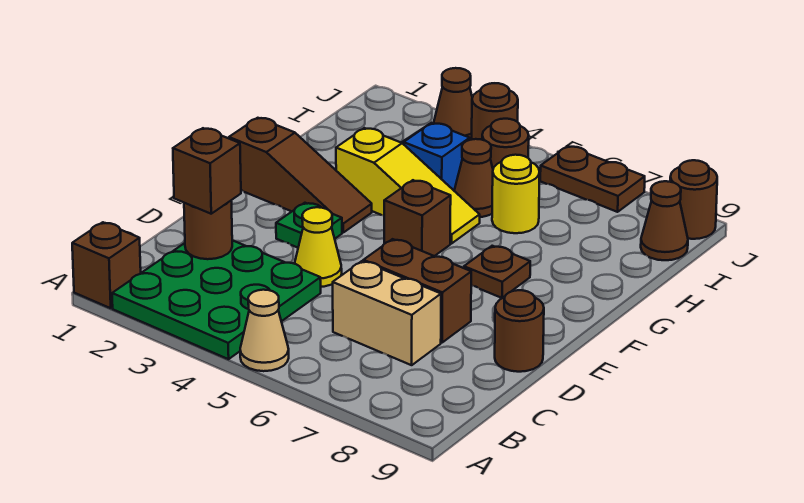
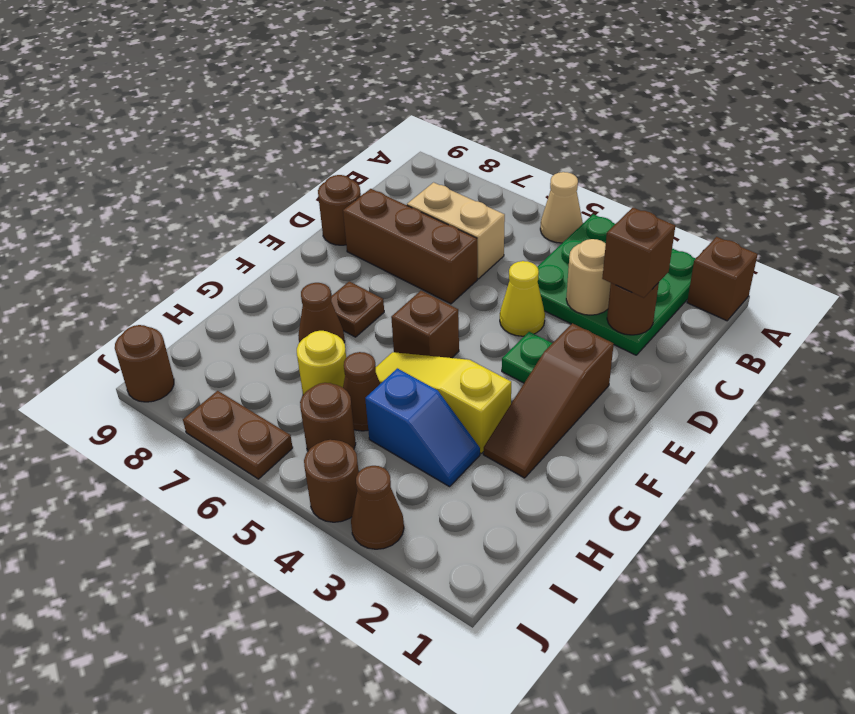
none -> tan round brick C3 level 2
brown brick D6:D7 level 1 -> brown brick D6:D8 level 1
brown slope F1:F3 level 1 top 1 -> brown slope E2:G2 level 1 top E
brown cone I9 level 1 -> brown cone G7 level 1

